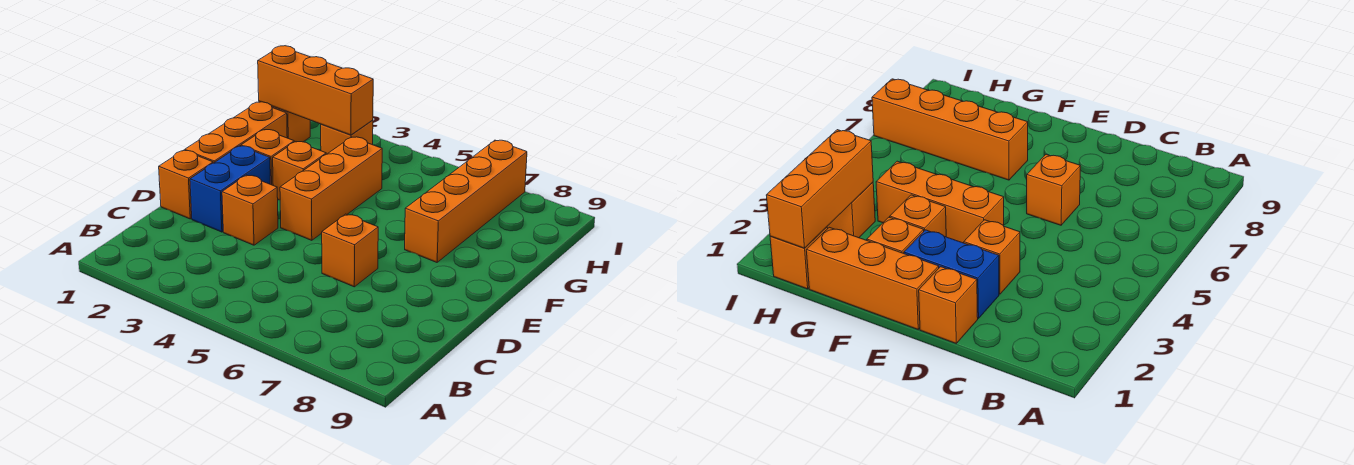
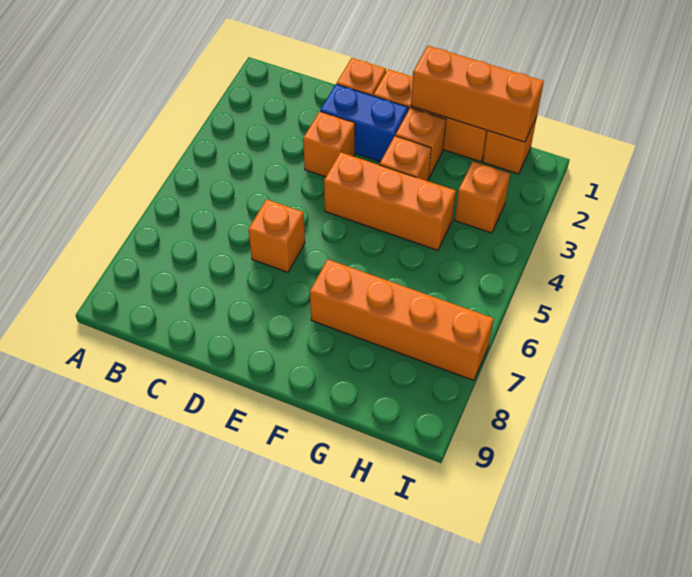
orange brick H1:H3 level 2 -> orange brick F1:H1 level 2

